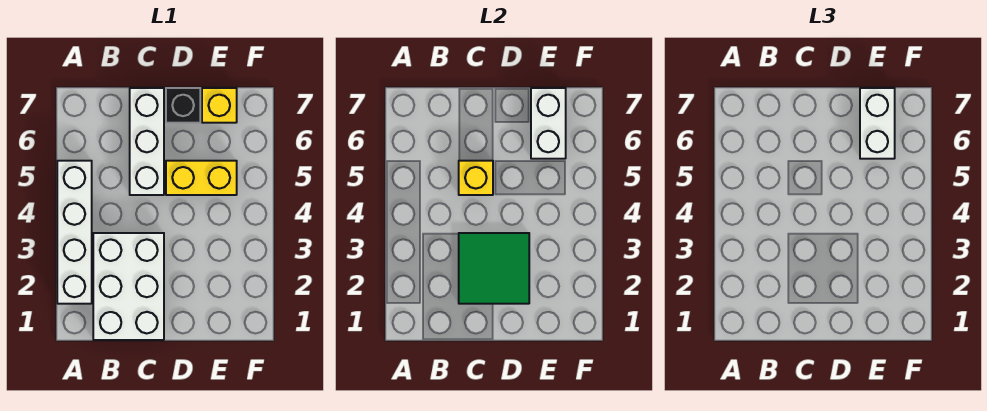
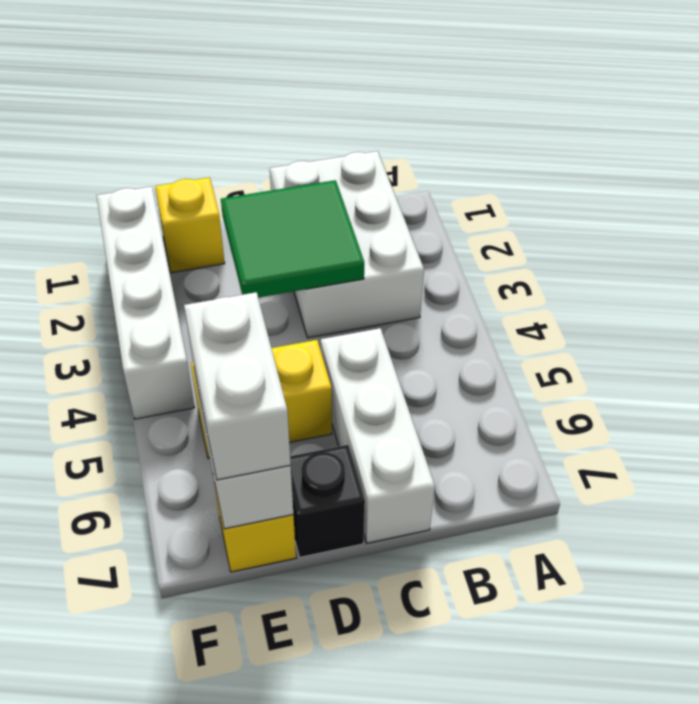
white brick A2:A5 level 1 -> white brick F1:F4 level 1
yellow brick C5 level 2 -> yellow brick E1 level 1

